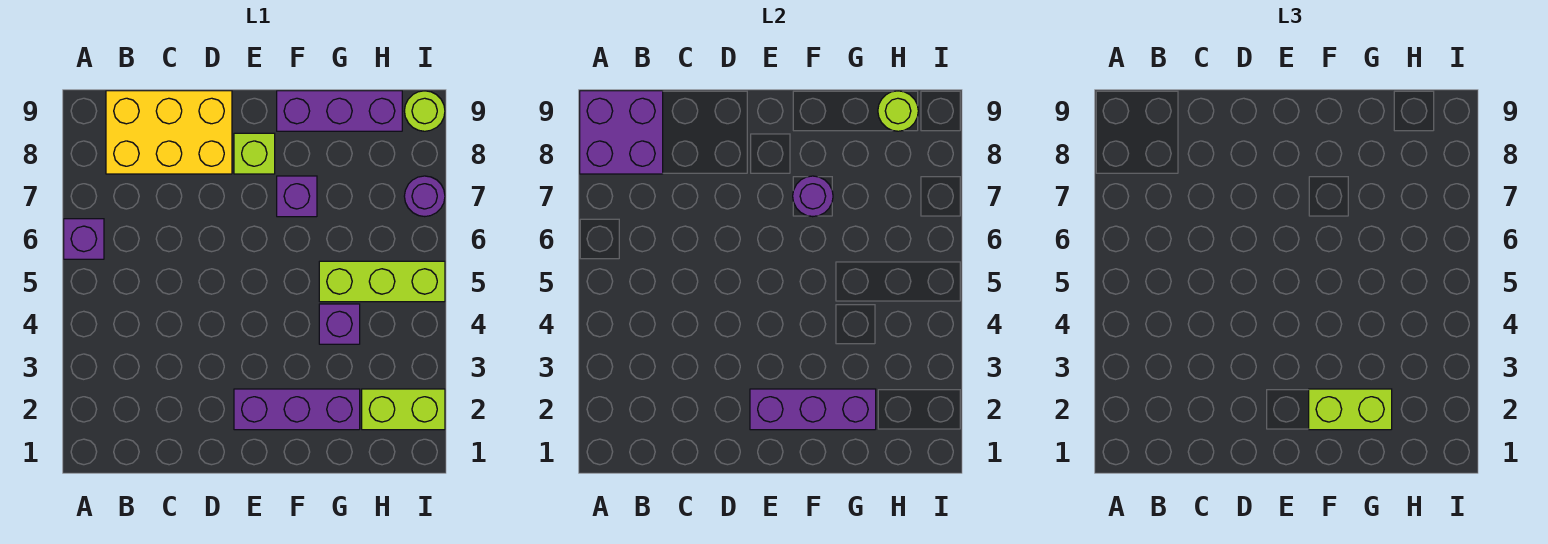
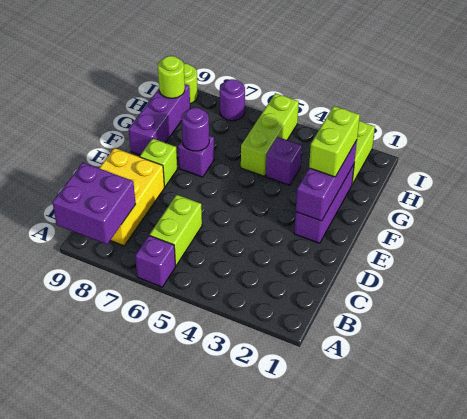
none -> lime brick B6:C6 level 1

